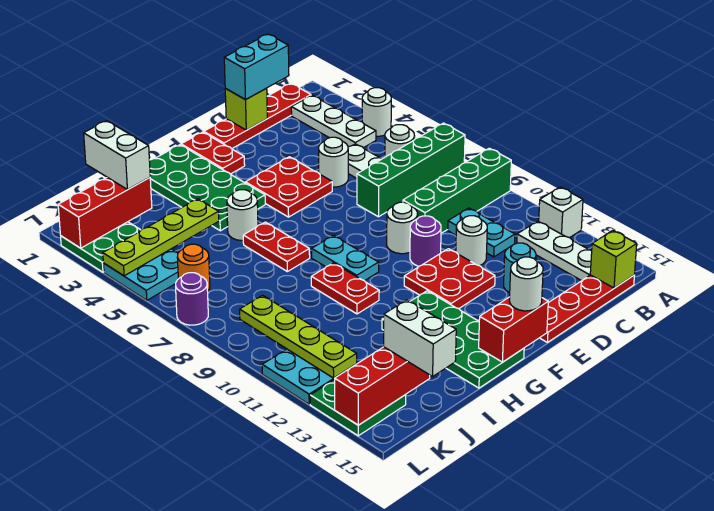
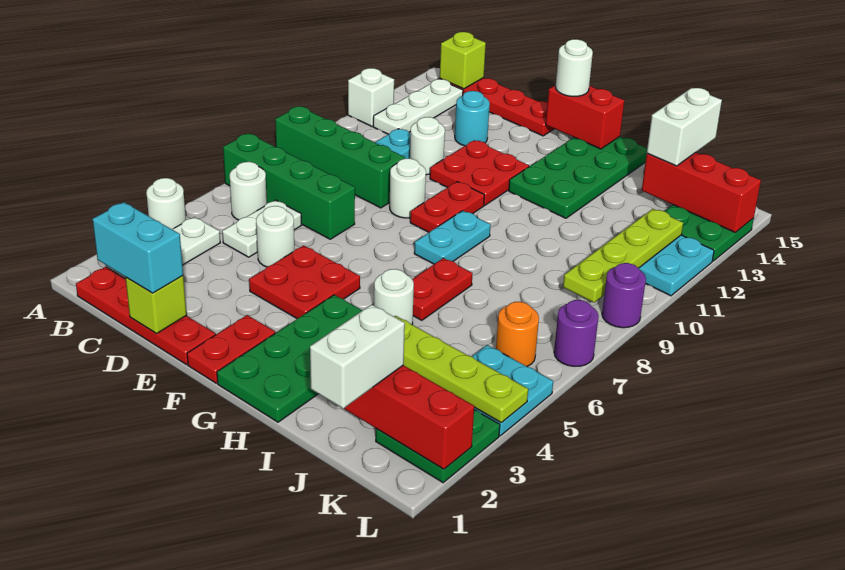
purple round brick E10 level 1 -> purple round brick L9 level 1
red plate H9:H10 level 1 -> red plate F9:F10 level 1

